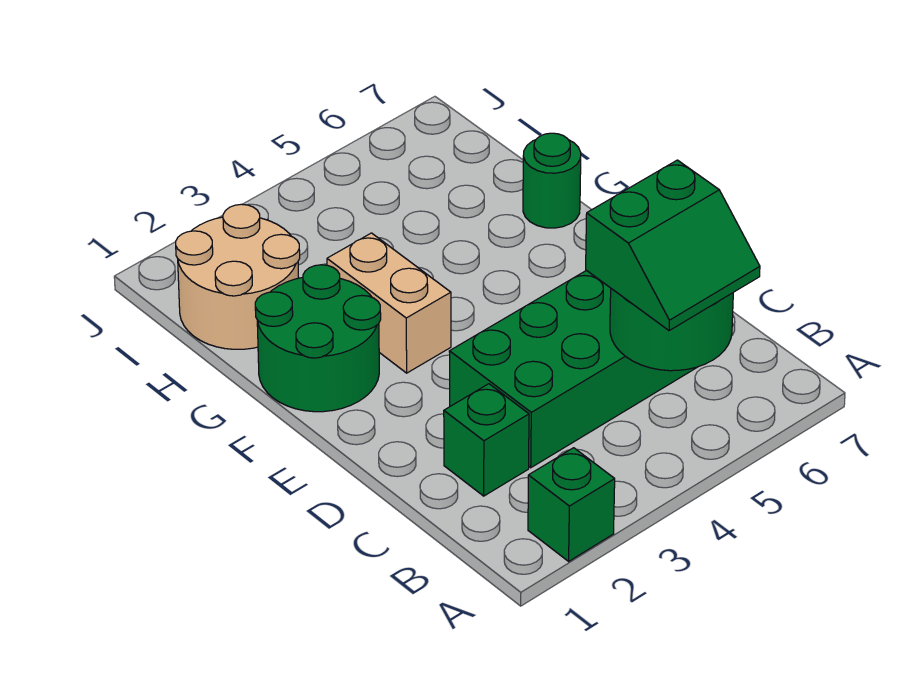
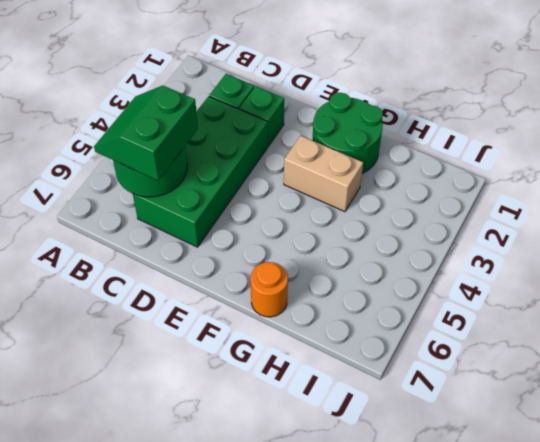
green brick A2 level 1 -> green brick D2 level 1
green round brick G7 level 1 -> orange round brick G7 level 1
tan round brick H1:I2 level 1 -> none

